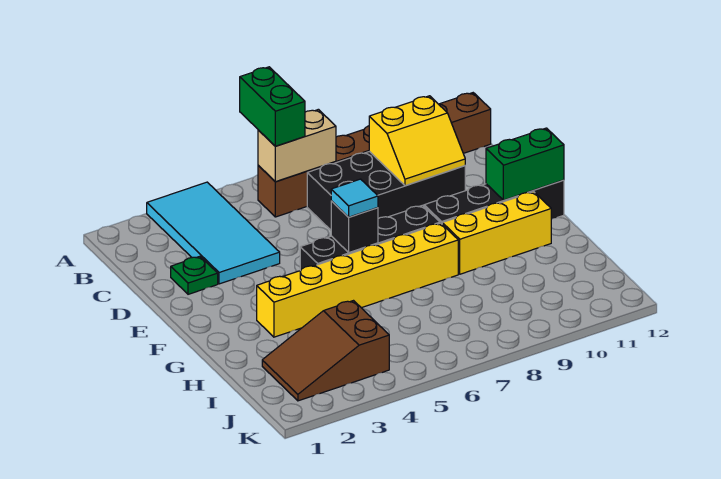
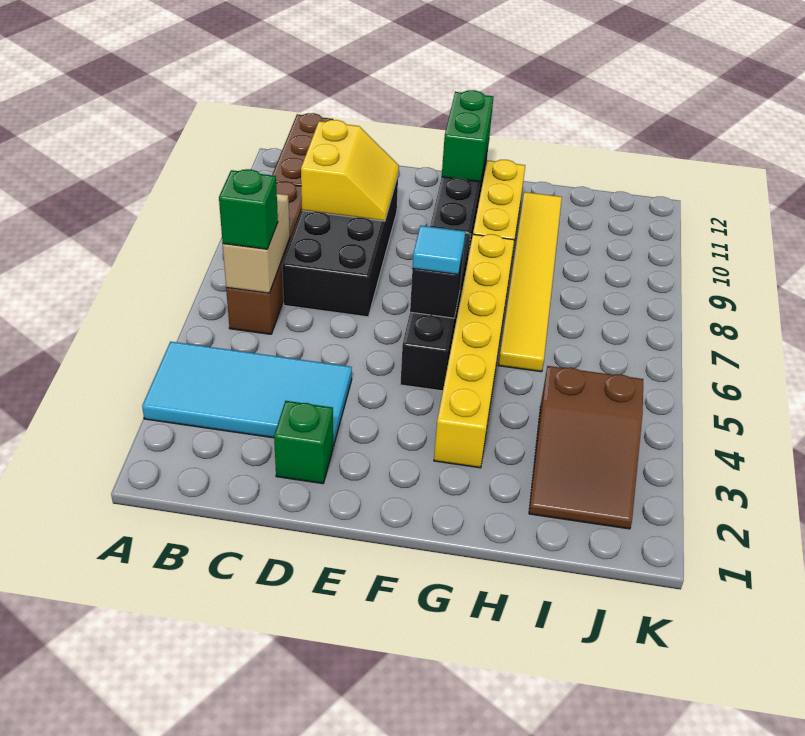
green brick A6:B6 level 3 -> green brick B6 level 3
green plate D2 level 1 -> green brick D2 level 1
none -> yellow tile H6:H11 level 1

